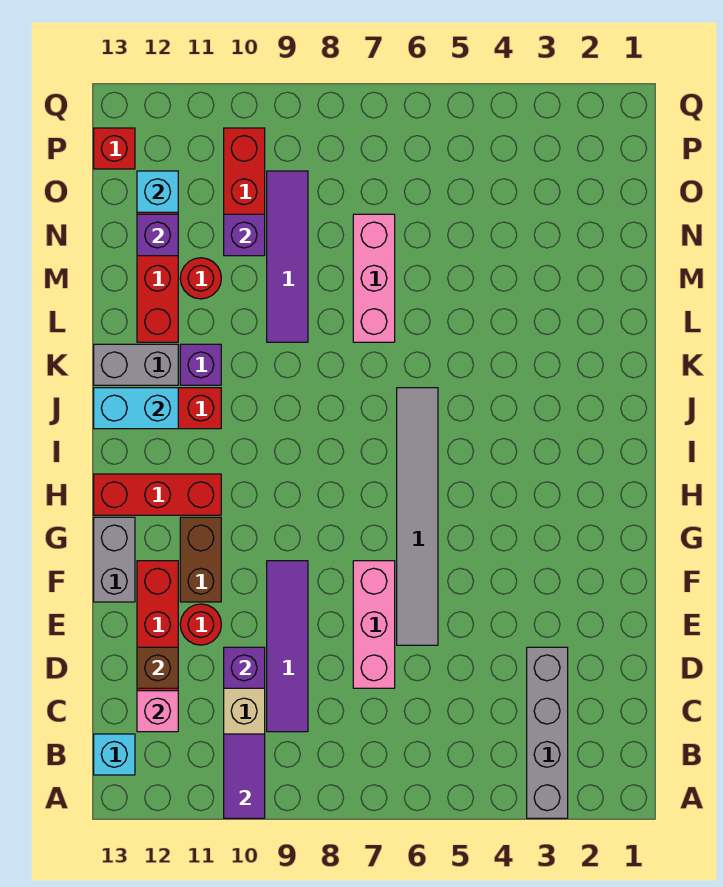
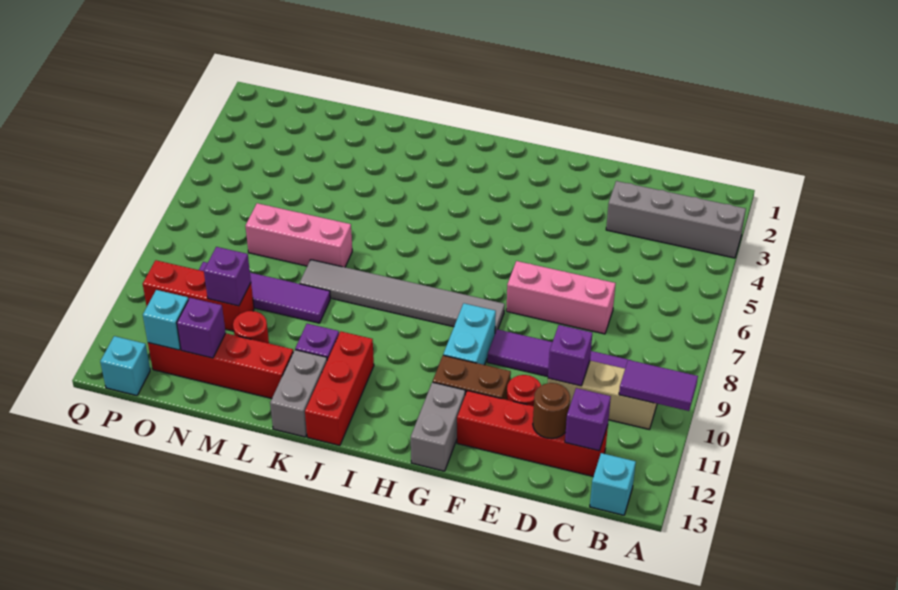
pink brick C12 level 2 -> purple brick C12 level 2
brown brick D12 level 2 -> brown round brick D12 level 2
grey tile E6:J6 level 1 -> grey tile G8:L8 level 1
grey brick F13:G13 level 1 -> grey brick G12:G13 level 1
red brick H11:H13 level 1 -> none
cyan brick J12:J13 level 2 -> cyan brick G9:G10 level 1
red brick P13 level 1 -> cyan brick P13 level 1

